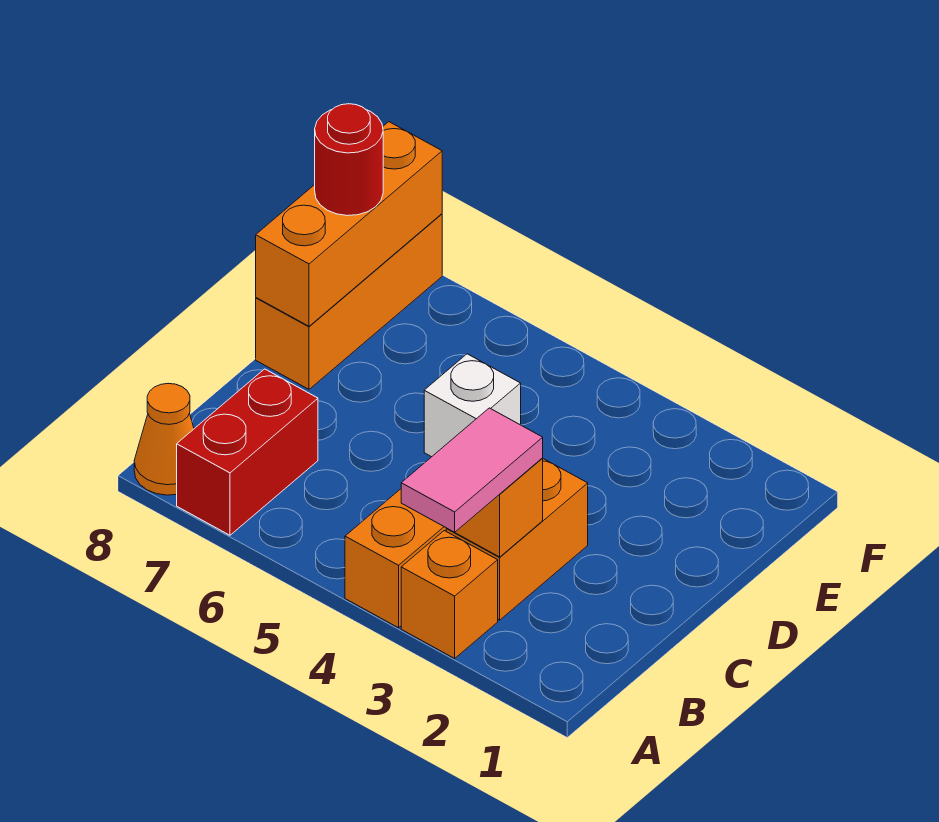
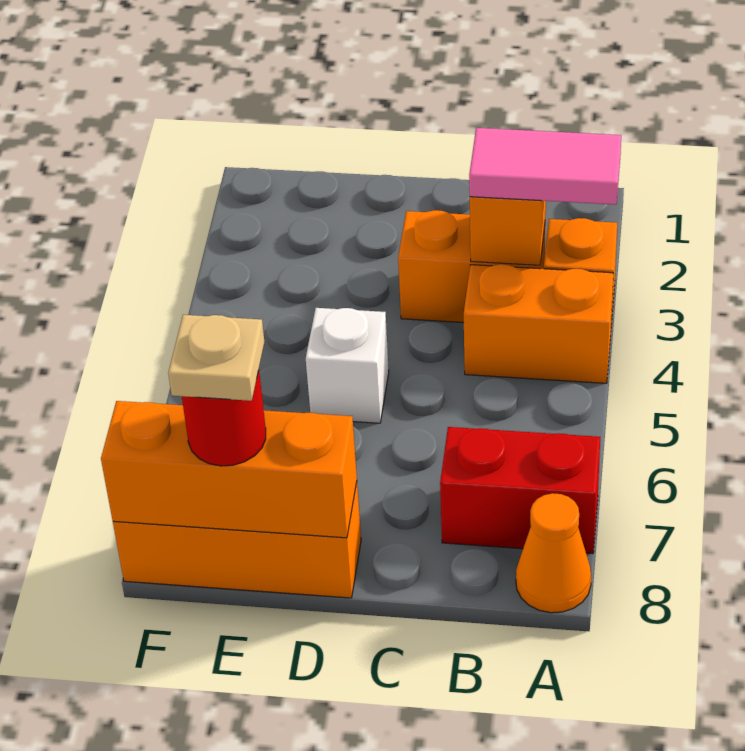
none -> tan plate E8 level 4

